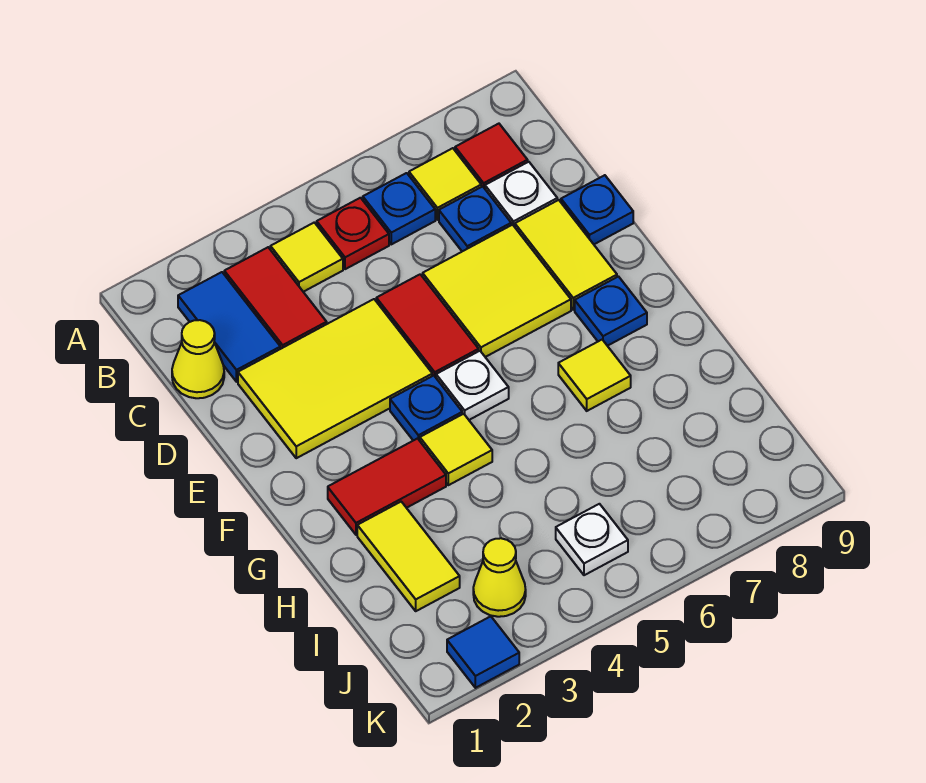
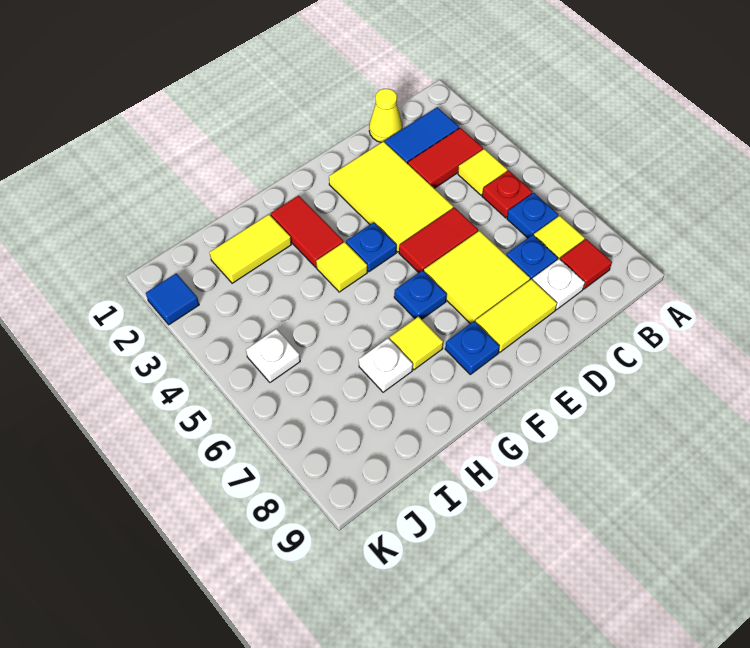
blue plate D9 level 1 -> blue plate F6 level 1
white plate F5 level 1 -> white plate H7 level 1
yellow cone J3 level 1 -> none

